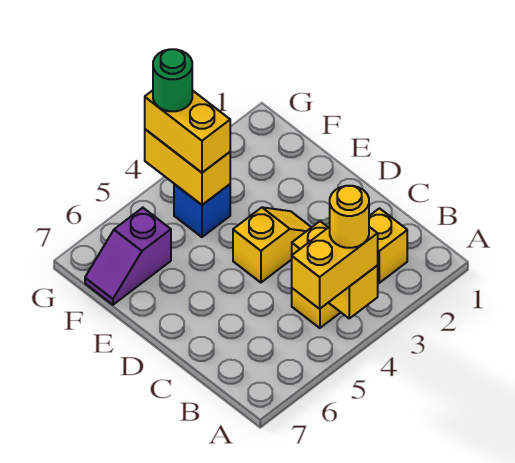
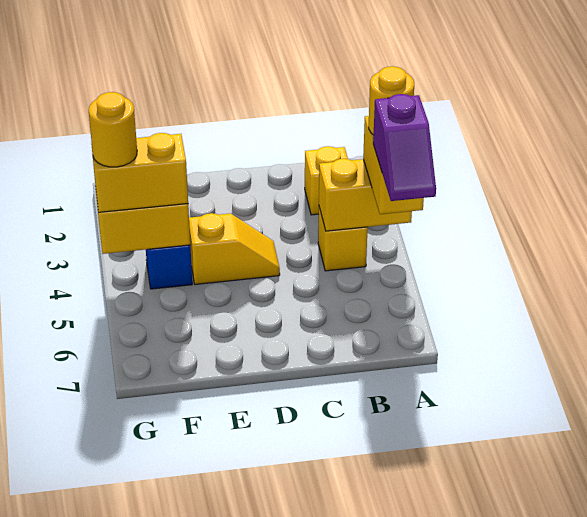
yellow slope D3:D4 level 1 top 4 -> yellow slope D4:E4 level 1 top E
purple slope F6:F7 level 1 top 6 -> purple slope A5:A6 level 4 top 5
green round brick G4 level 4 -> yellow round brick G4 level 4

